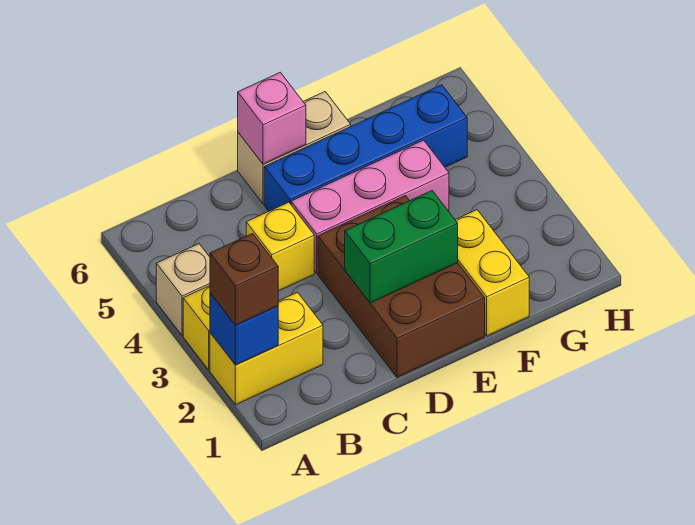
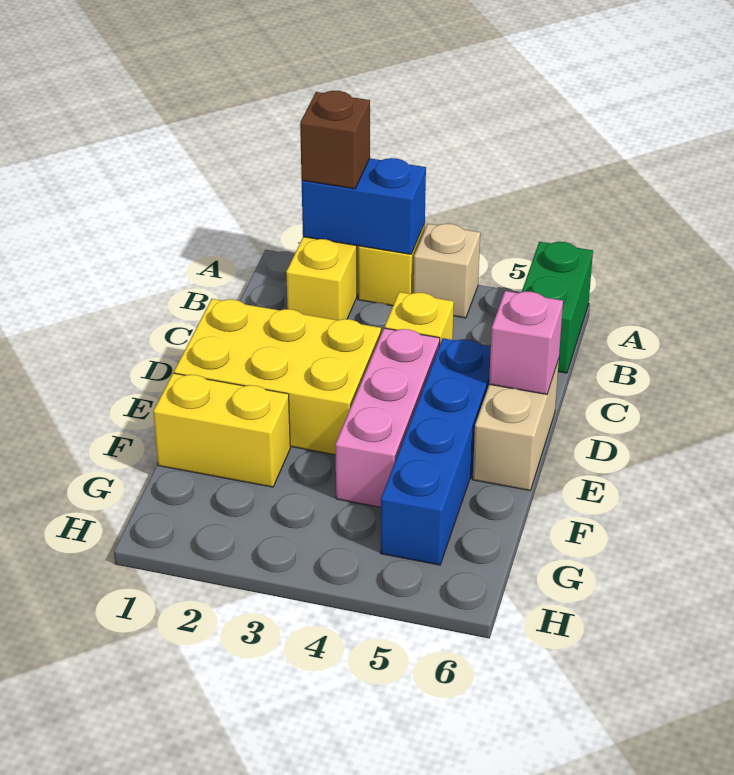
blue brick A2 level 2 -> blue brick A2:A3 level 2
brown brick D1:E3 level 1 -> yellow brick D1:E3 level 1
green brick D2:E2 level 2 -> green brick A6:B6 level 1

